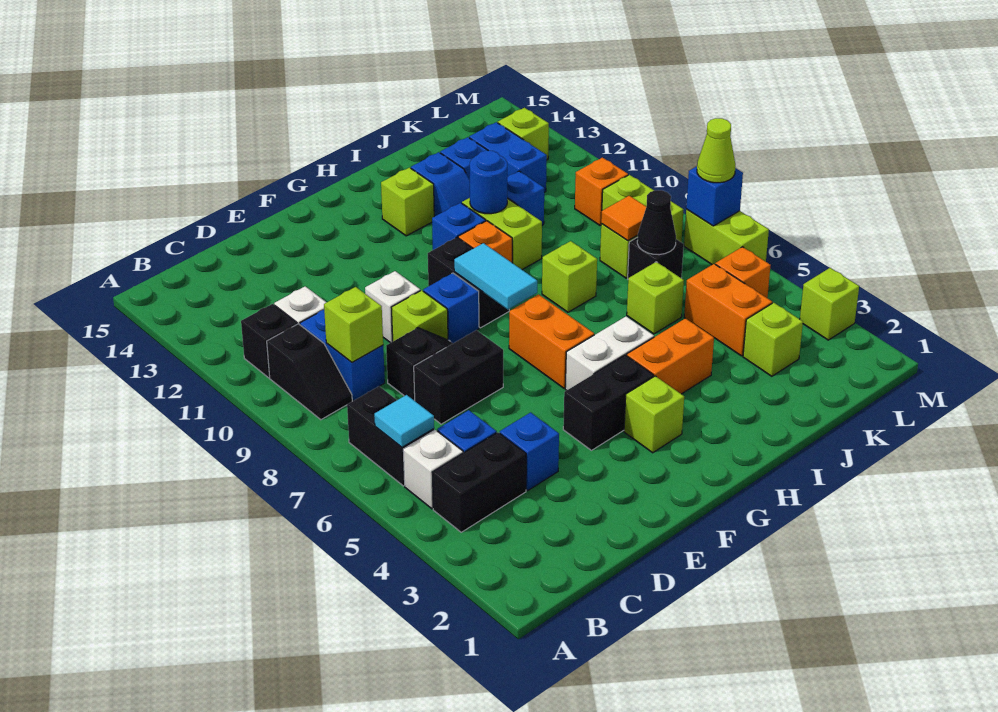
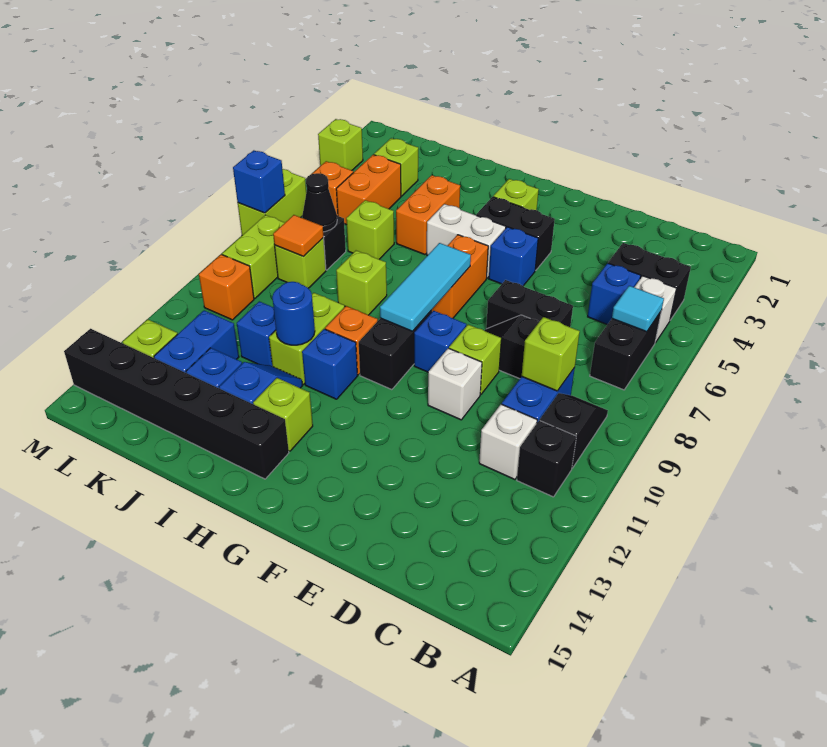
blue brick D4 level 1 -> blue brick F5 level 1
cyan tile G8:G9 level 2 -> cyan tile G7:G9 level 2
orange brick H4:I4 level 1 -> orange brick I4:I5 level 1
none -> black brick H14:M14 level 1
lime cone M7 level 3 -> none

